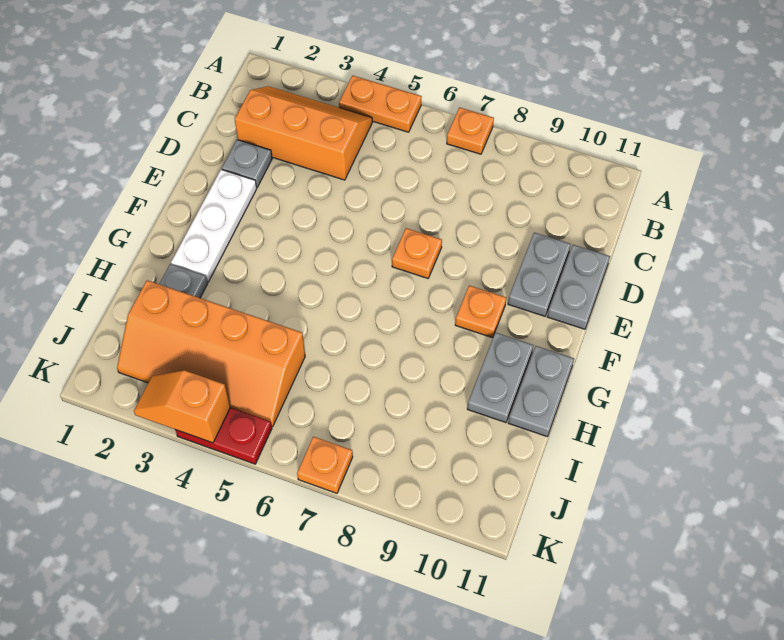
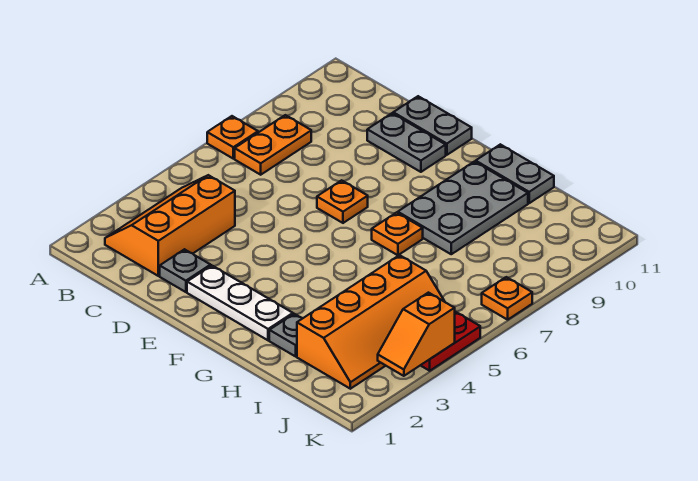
orange plate A4:A5 level 1 -> orange plate B7:B8 level 1
orange plate F9 level 1 -> orange plate G7 level 1
grey plate G10:H10 level 1 -> grey plate G8:H10 level 1

